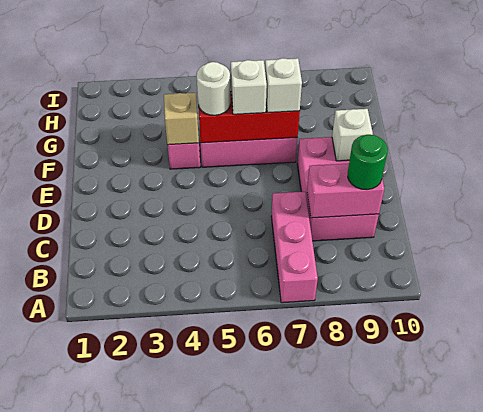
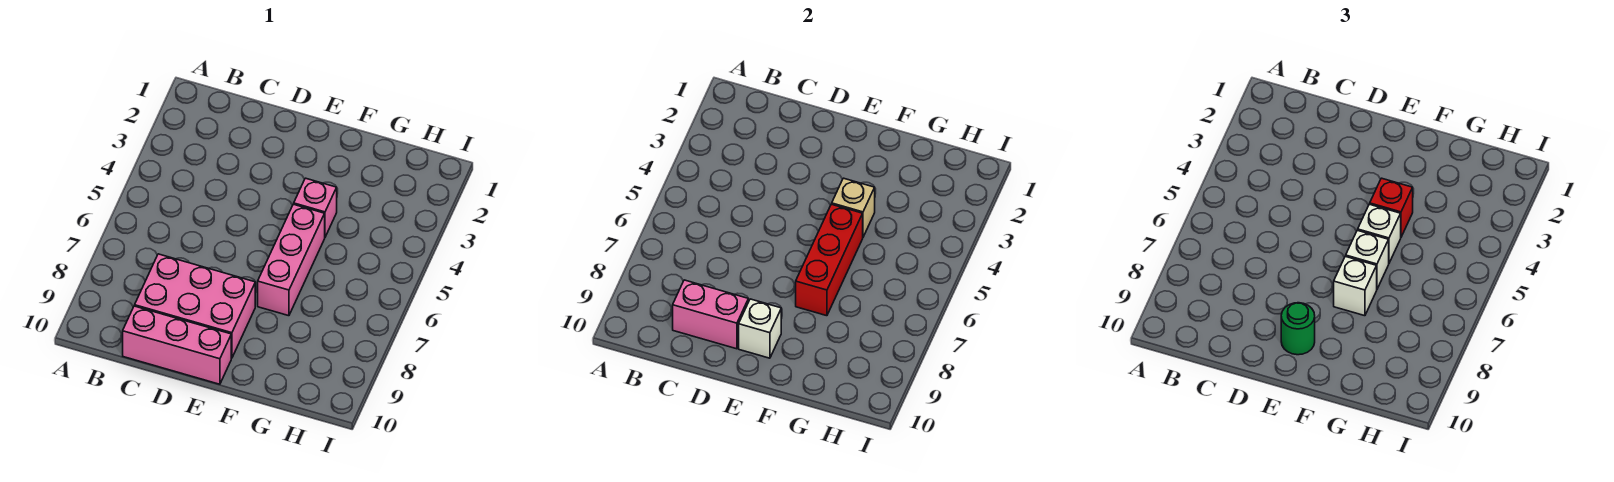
pink brick A7:C7 level 1 -> pink brick C10:E10 level 1
pink brick C8:C9 level 2 -> pink brick C9:D9 level 2
green round brick C9 level 3 -> green round brick E9 level 3
none -> red brick F4 level 3
white round brick F5 level 3 -> white brick F5 level 3

